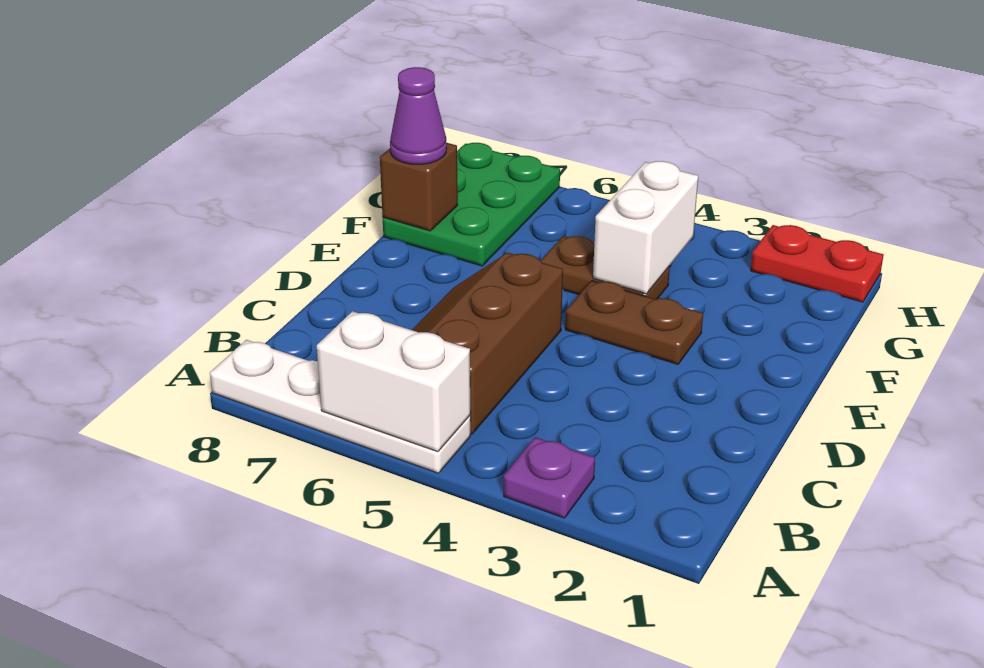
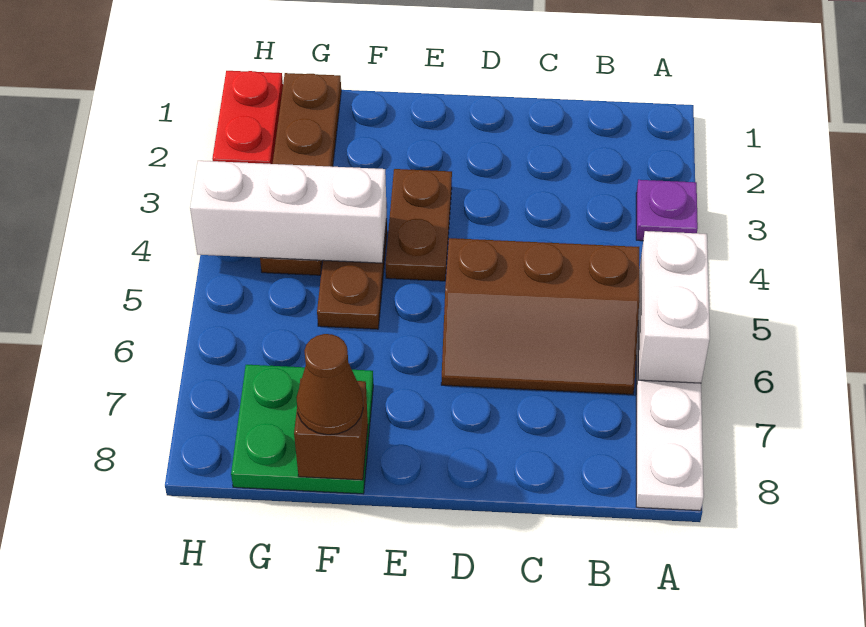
white brick F4:G4 level 2 -> white brick F4:H4 level 2
green plate F7:H8 level 1 -> green plate F7:G8 level 1
purple cone F8 level 3 -> brown cone F8 level 3
none -> brown plate G1:G4 level 1

